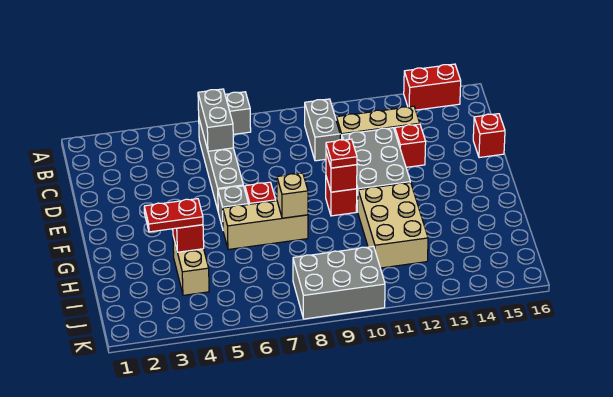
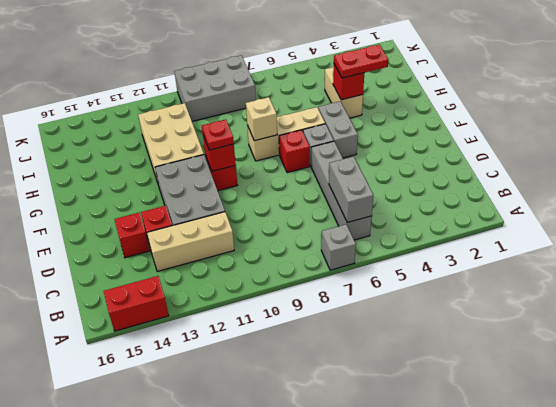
grey brick B10:C10 level 1 -> grey brick F5:G5 level 1
red brick D16 level 1 -> red brick D14 level 1

